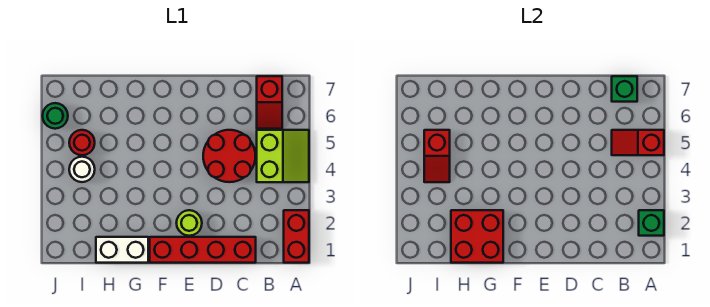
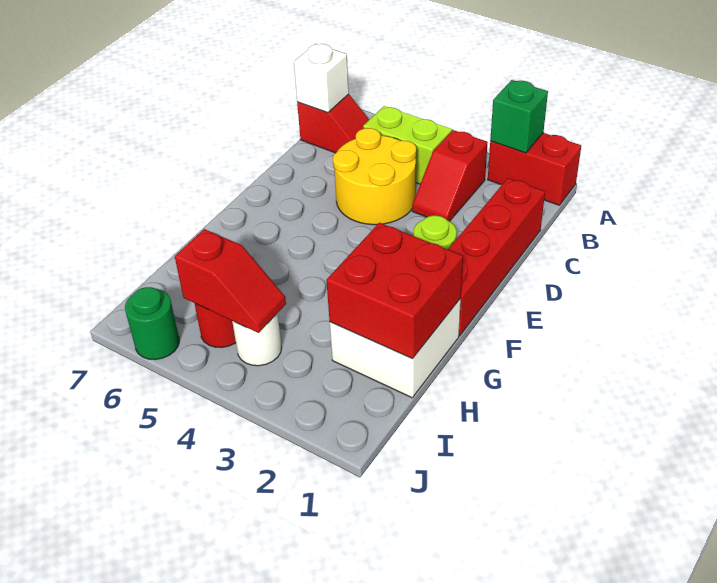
red slope A5:B5 level 2 top A -> red slope B3:C3 level 1 top B
green brick B7 level 2 -> white brick B7 level 2
red round brick C4:D5 level 1 -> yellow round brick C4:D5 level 1
white brick G1:H1 level 1 -> white brick G1:H2 level 1

